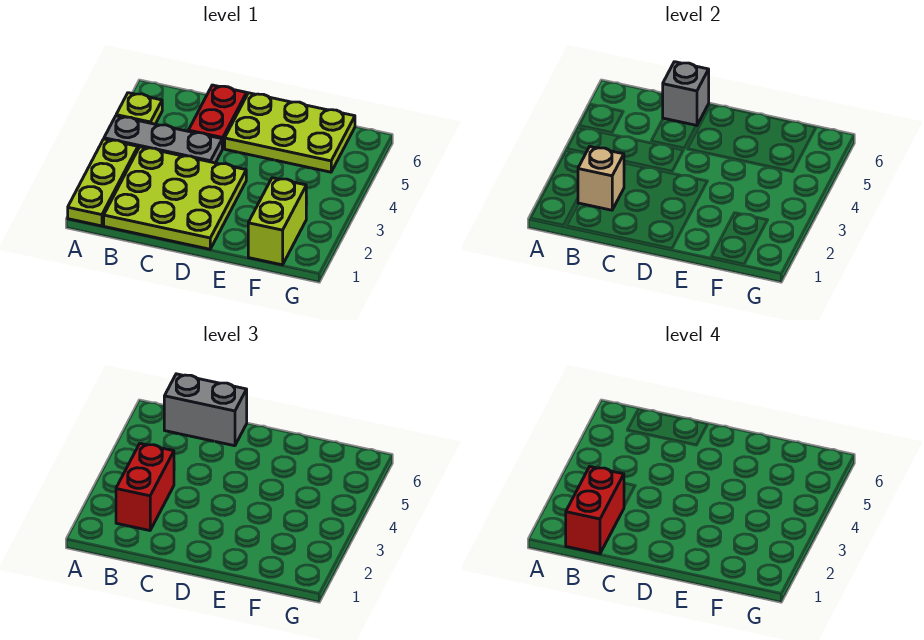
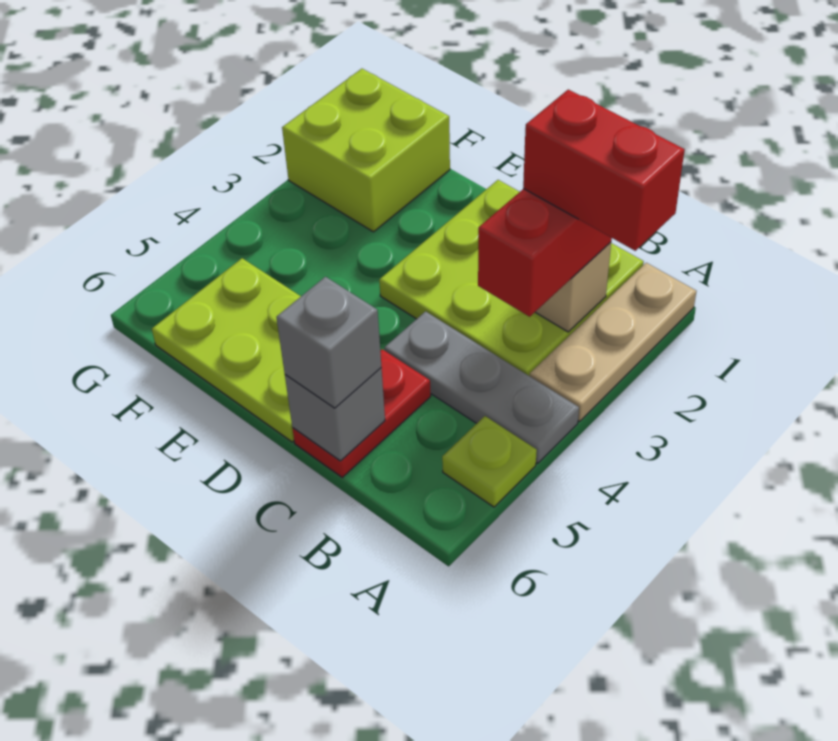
lime plate A1:A3 level 1 -> tan plate A1:A3 level 1
red brick B1:B2 level 4 -> red brick A2:B2 level 4
grey brick B6:C6 level 3 -> grey brick C6 level 3
lime brick F1:F2 level 1 -> lime brick F1:G2 level 1

